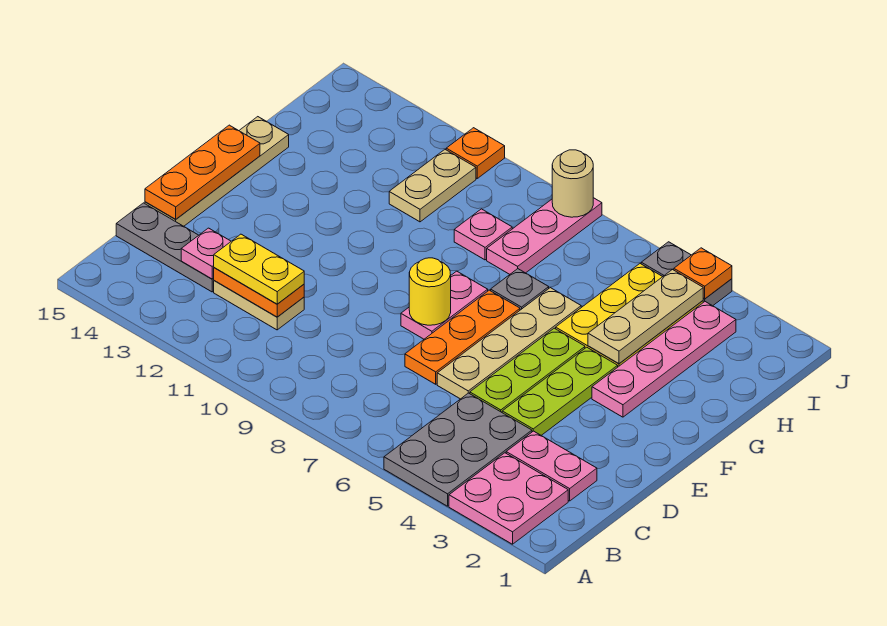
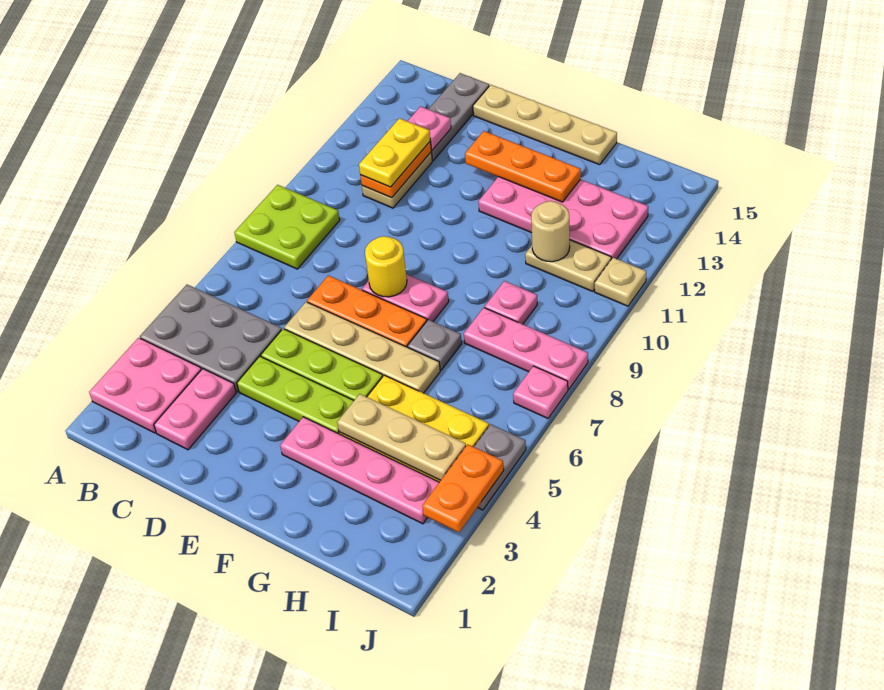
none -> lime plate A8:B9 level 1
orange plate D15:F15 level 2 -> orange plate E13:G13 level 2
none -> pink plate F12:I13 level 1
orange plate J4 level 2 -> orange plate J3:J4 level 2
none -> pink plate J7 level 1
tan round brick J8 level 2 -> tan round brick H11 level 2
orange plate J11 level 1 -> tan plate J11 level 1

